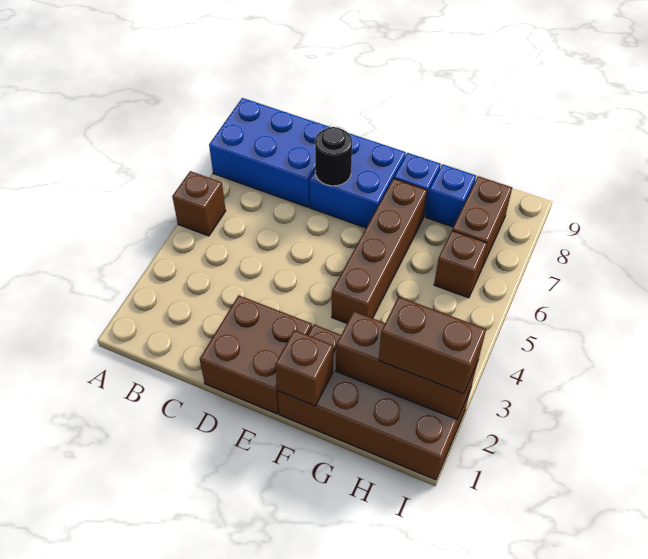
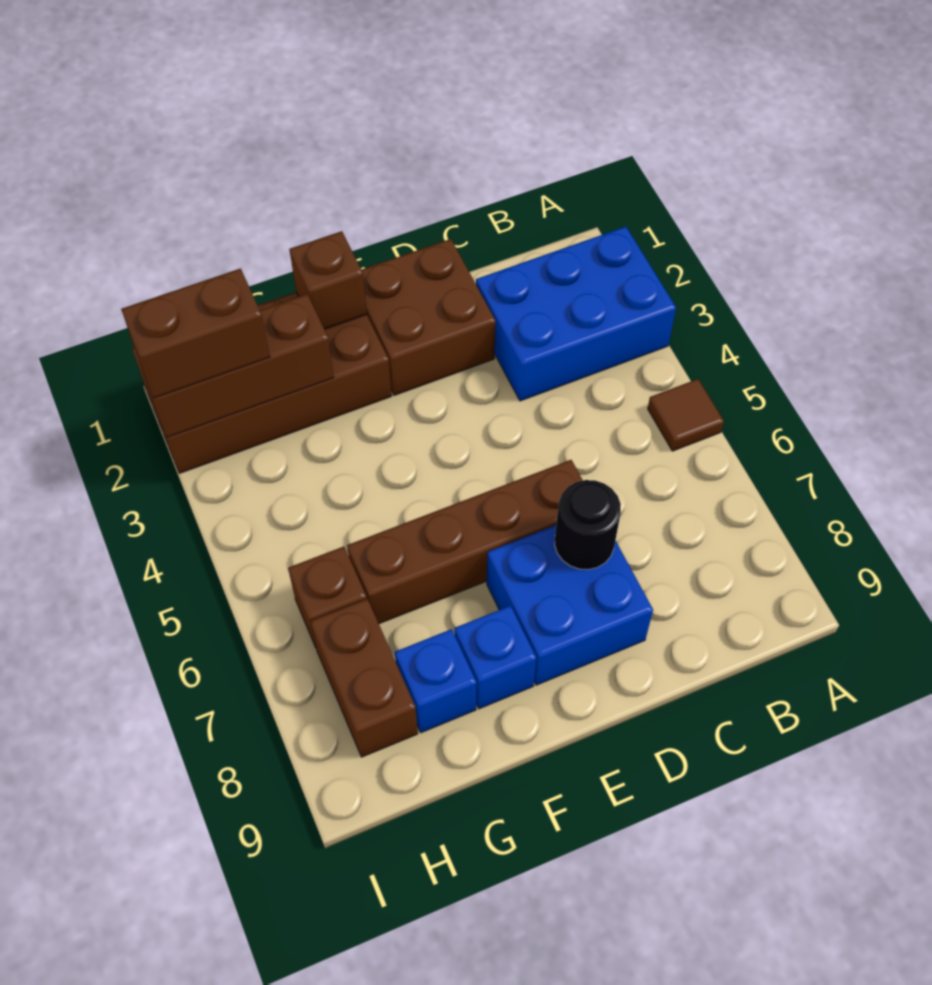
brown brick A5 level 1 -> brown tile A5 level 1
blue brick A7:C8 level 1 -> blue brick A2:C3 level 1
brown brick F4:F7 level 1 -> brown brick D6:G6 level 1

